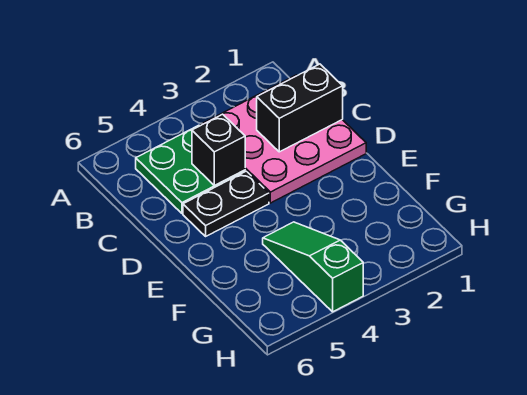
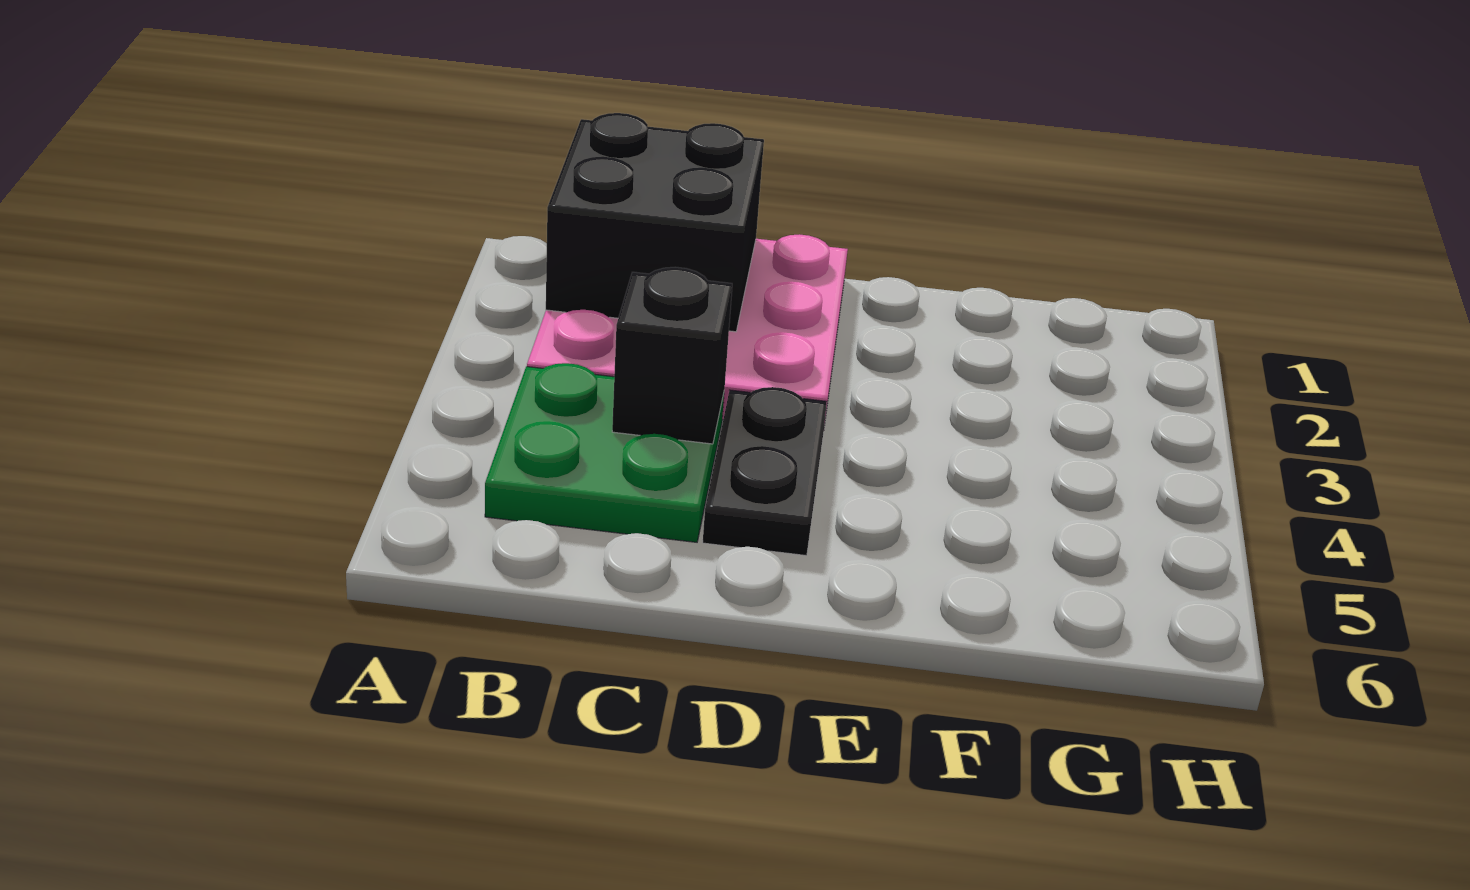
black brick C1:C2 level 2 -> black brick B1:C2 level 2
green slope F4:H4 level 1 top H -> none

